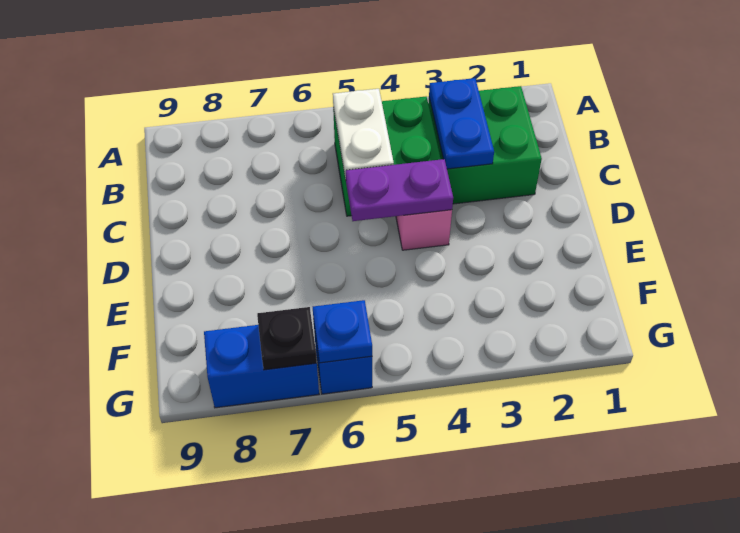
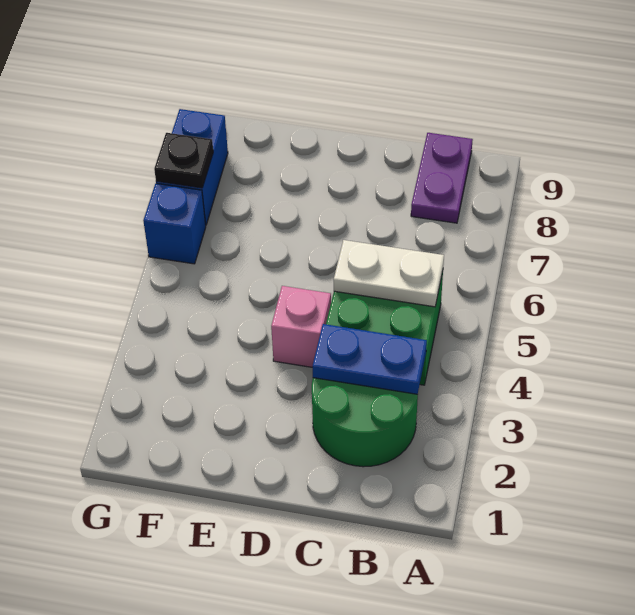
green brick B2:C3 level 1 -> green round brick B2:C3 level 1
purple plate D4:D5 level 2 -> purple plate B8:B9 level 1
blue plate G6 level 2 -> none

